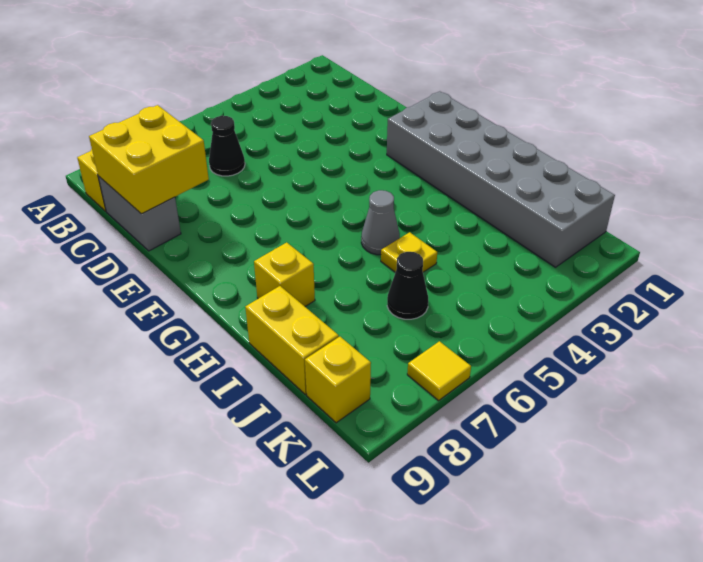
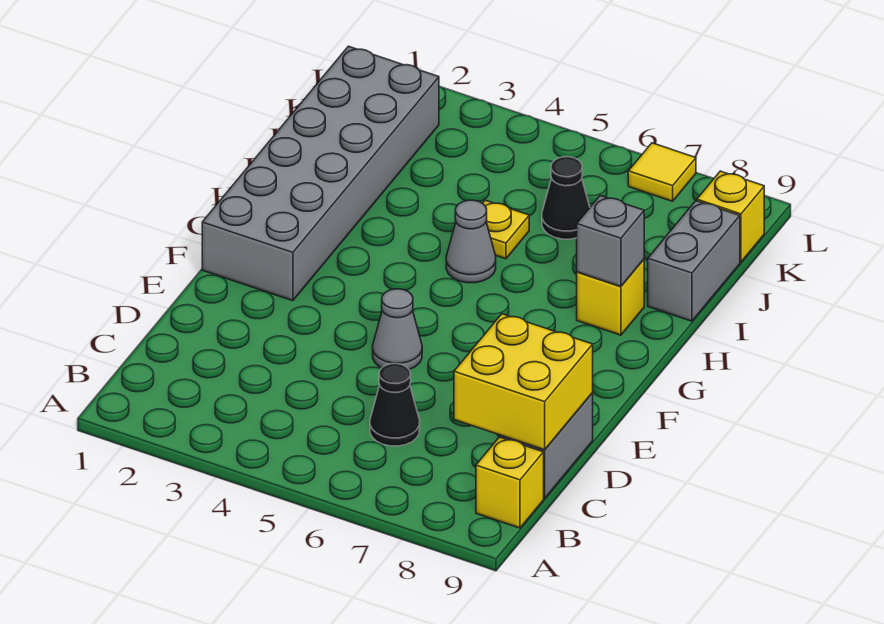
none -> grey cone E5 level 1
none -> grey brick H8 level 2
yellow brick I9:J9 level 1 -> grey brick I9:J9 level 1

